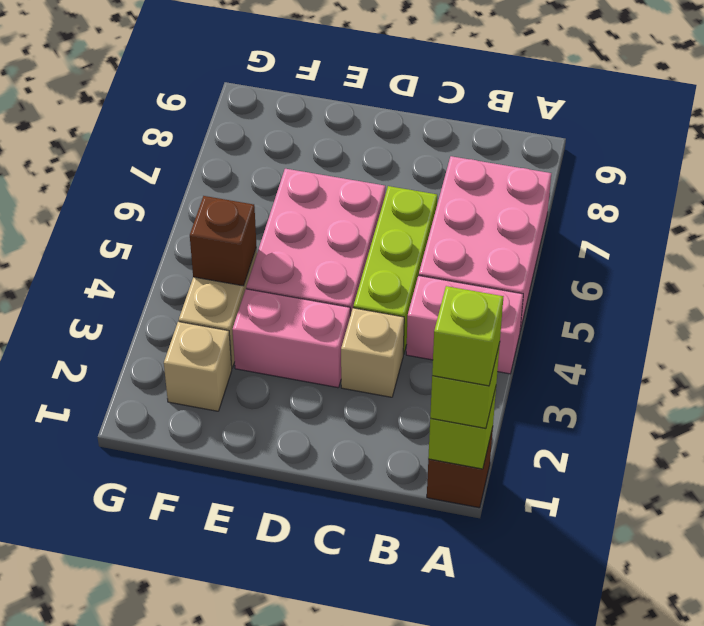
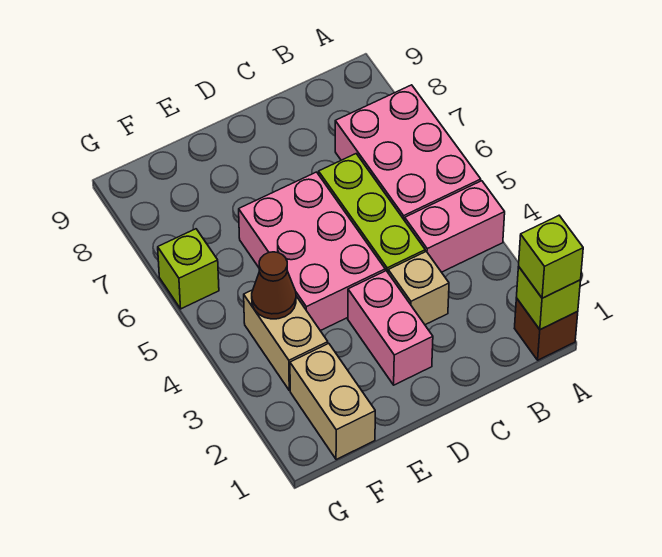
lime brick A1 level 4 -> lime brick G6 level 1
pink brick D3:E3 level 1 -> pink brick D2:D3 level 1
tan brick F2 level 1 -> tan brick F1:F2 level 1
brown brick F4 level 2 -> brown cone F4 level 2

